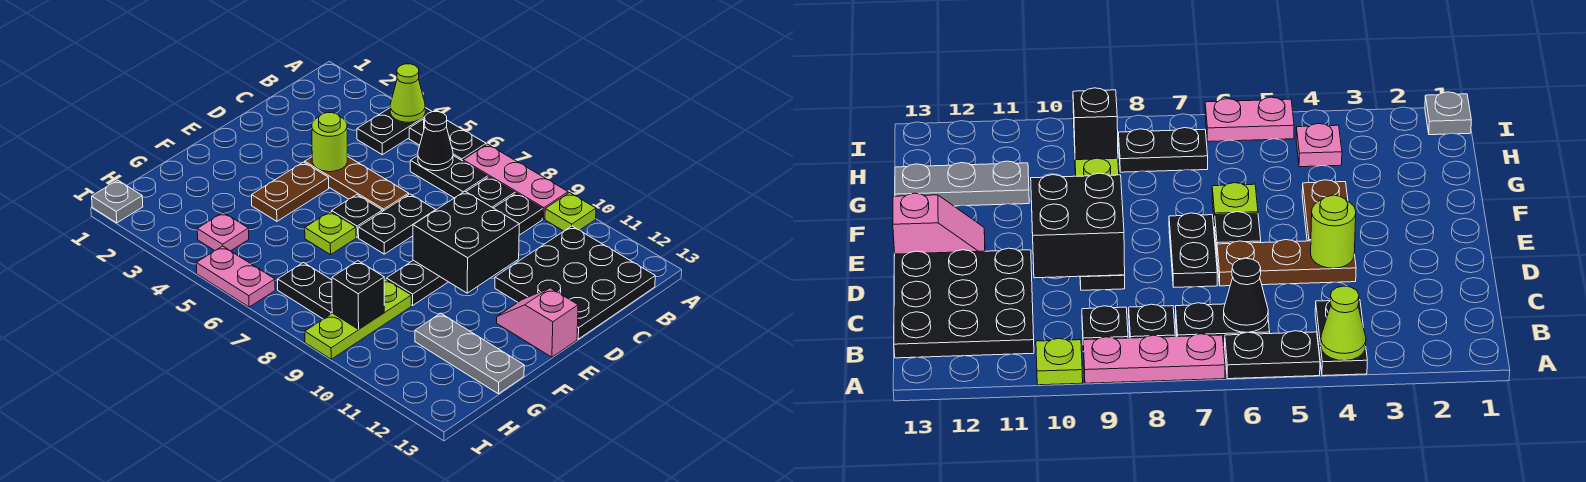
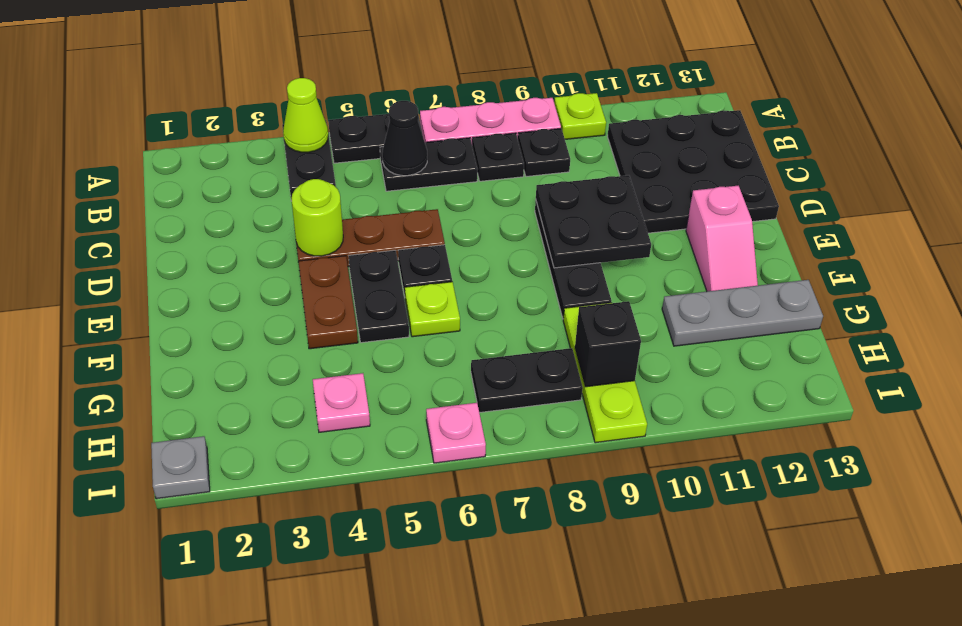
black plate D7:E7 level 1 -> black plate E5:F5 level 1
black brick D9:E10 level 2 -> black plate D9:E10 level 2
pink slope E12:E13 level 1 top 13 -> pink slope E12:F12 level 1 top E
pink plate I5:I6 level 1 -> pink plate I6 level 1

